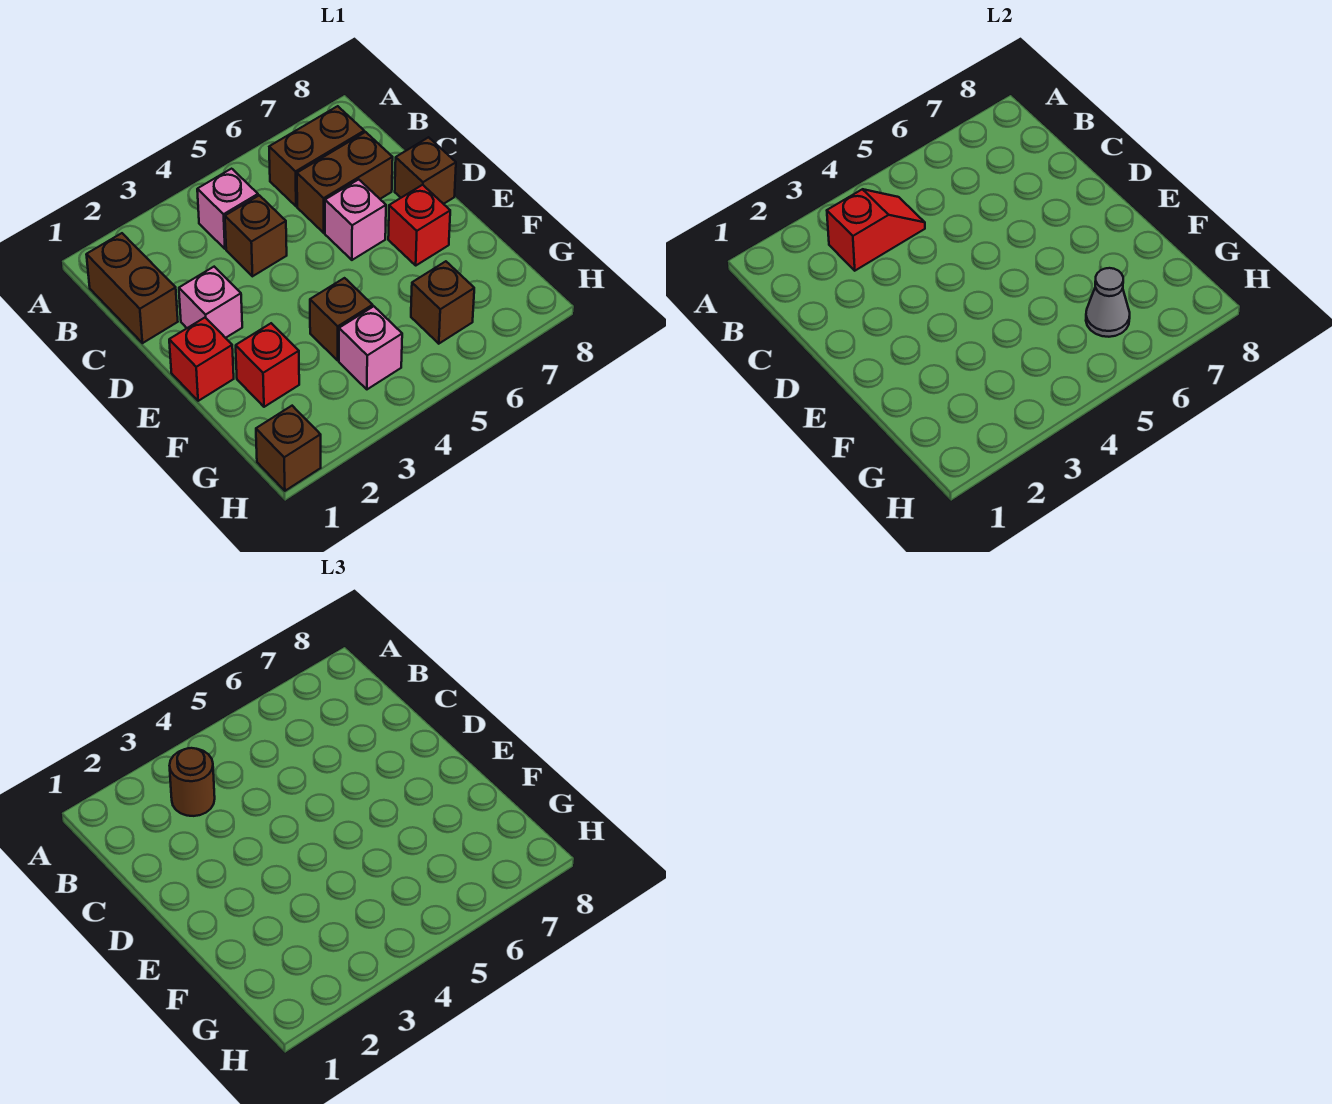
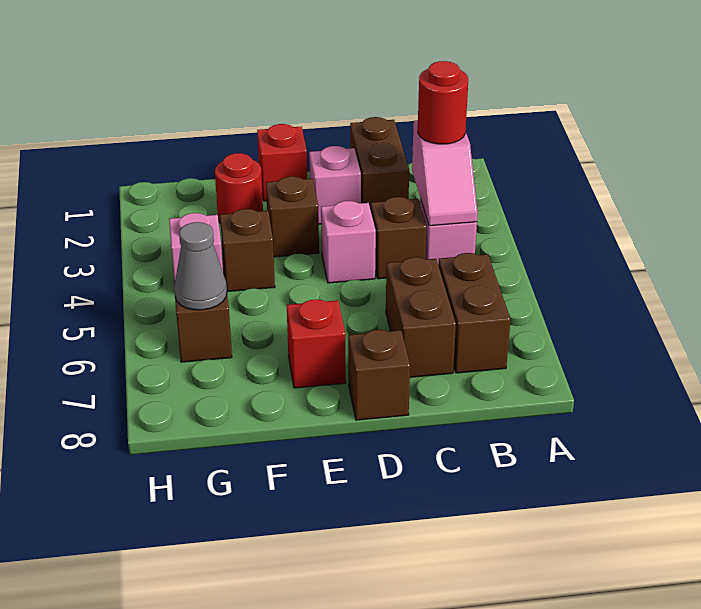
brown brick B1:C1 level 1 -> brown brick C1:C2 level 1
red slope B3:B4 level 2 top 3 -> pink slope B3:B4 level 2 top 3
brown round brick B3 level 3 -> red round brick B3 level 3
pink brick D6 level 1 -> pink brick D4 level 1
red brick F2 level 1 -> red round brick F2 level 1
brown brick H1 level 1 -> brown brick E3 level 1

